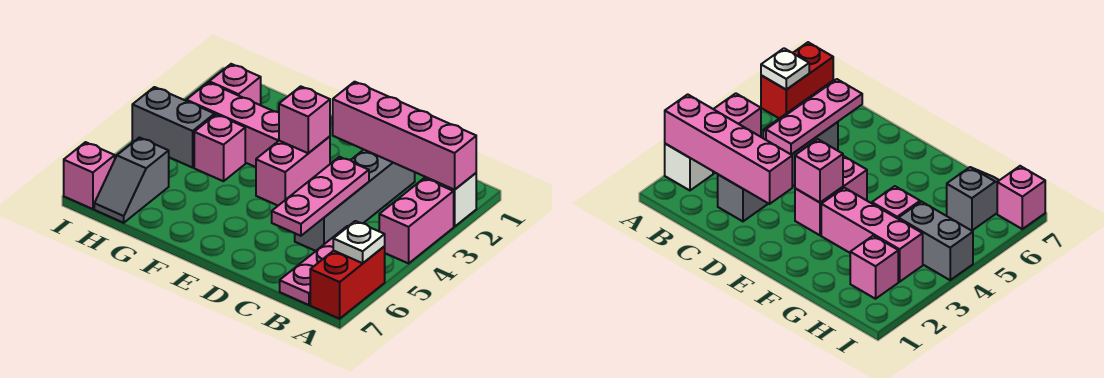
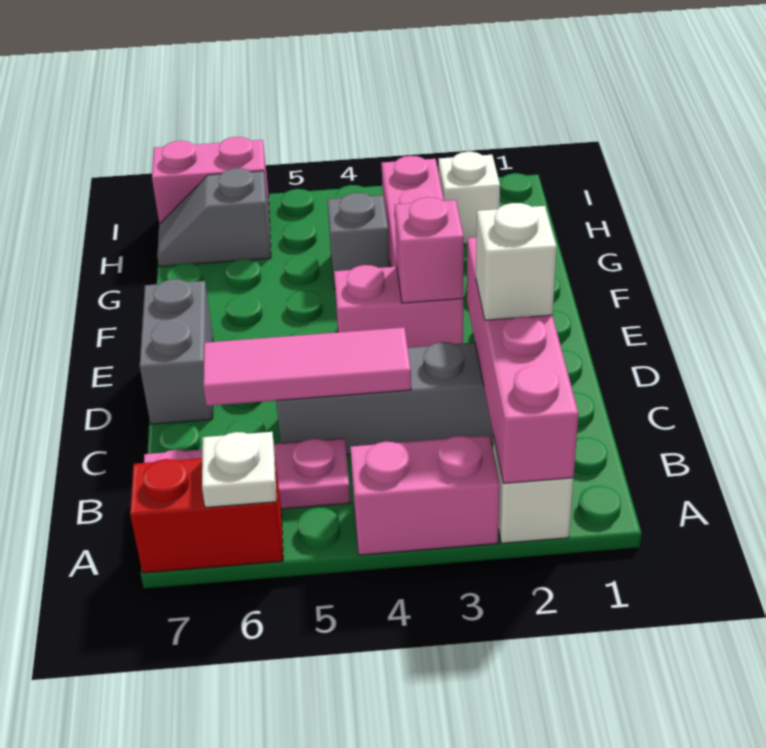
none -> white brick C2 level 3
pink plate C4:C6 level 2 -> pink tile C4:C6 level 2
pink brick G4 level 1 -> grey brick G4 level 1
pink brick H2 level 1 -> white brick H2 level 1
grey brick H4:I4 level 1 -> grey brick D7:E7 level 1
pink brick I7 level 1 -> pink brick I6:I7 level 1

